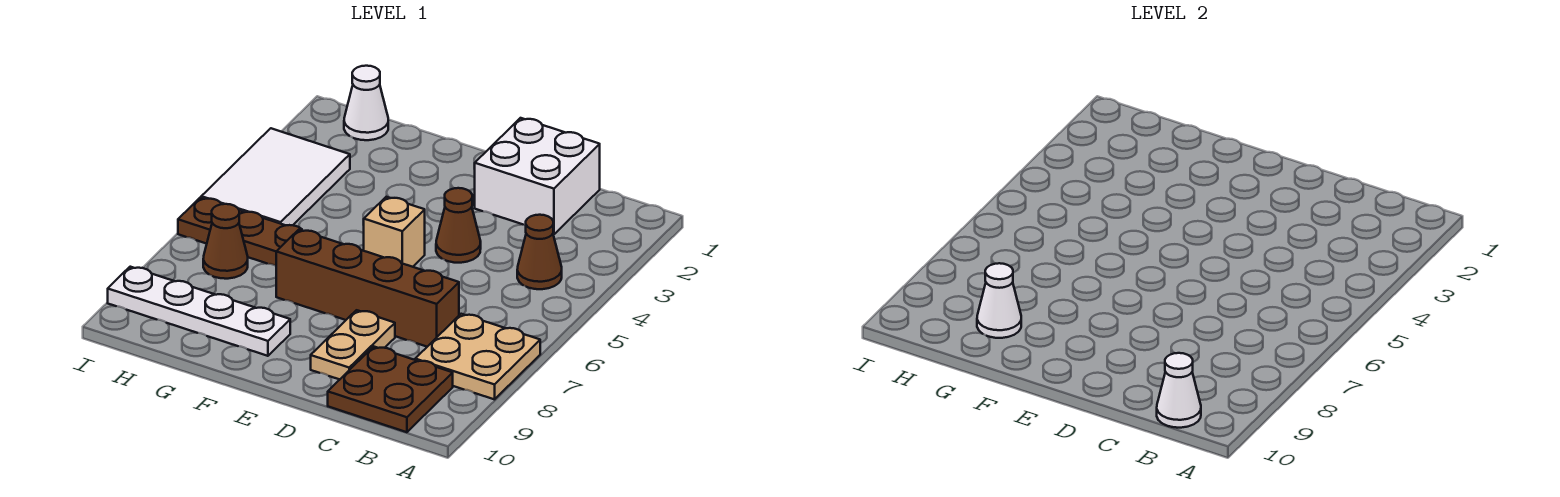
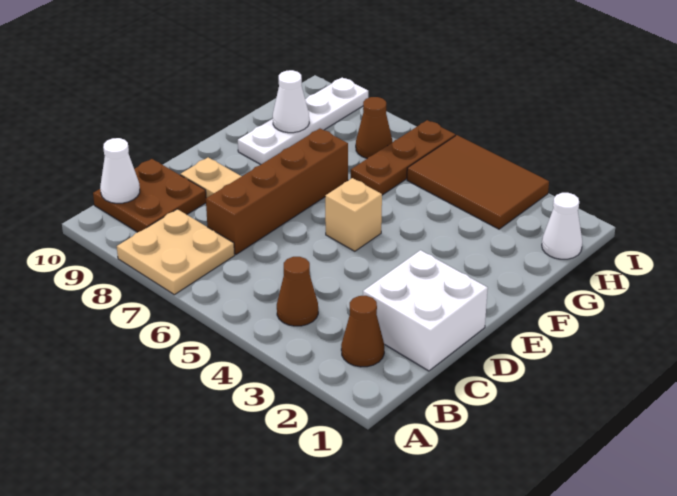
brown cone D4 level 1 -> brown cone B2 level 1
white tile H3:I5 level 1 -> brown tile H3:I5 level 1

